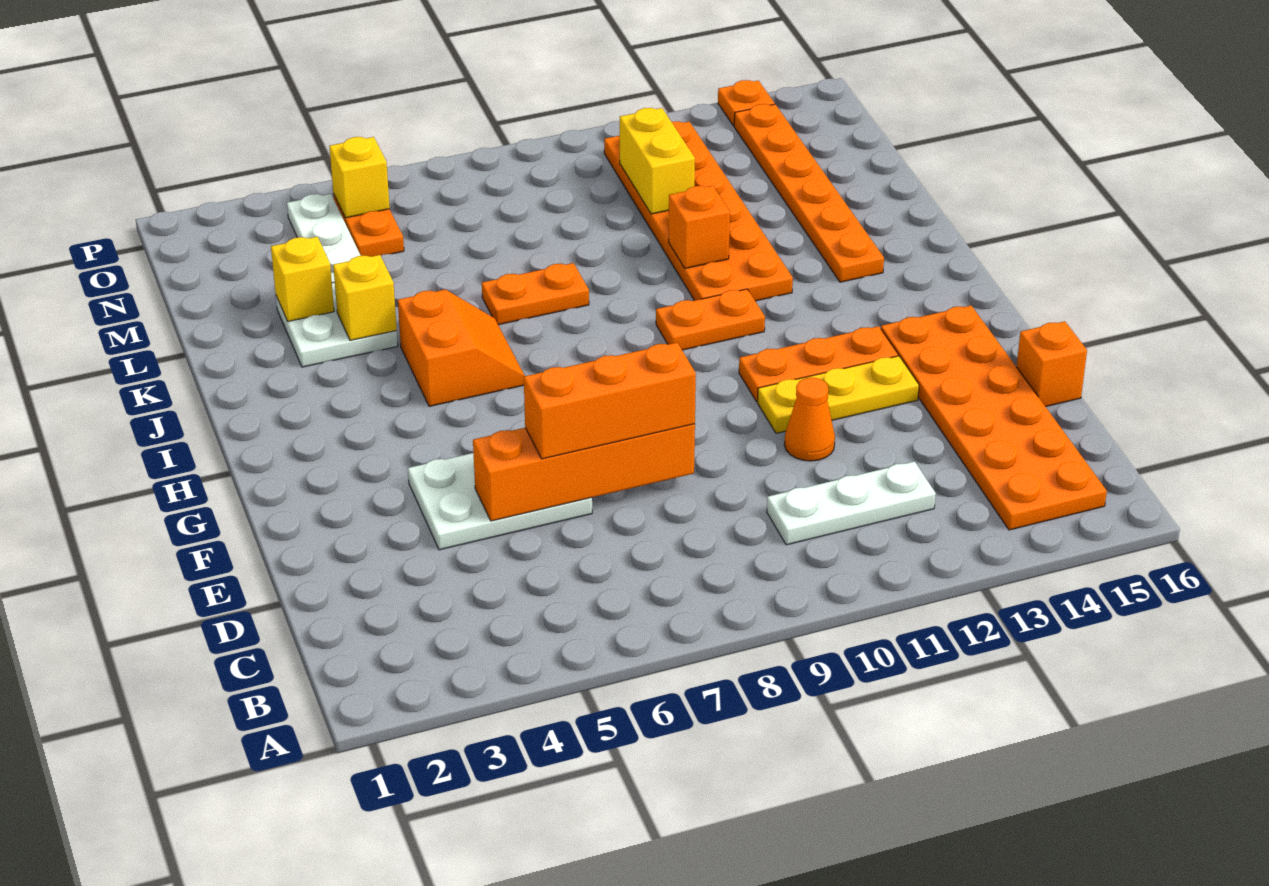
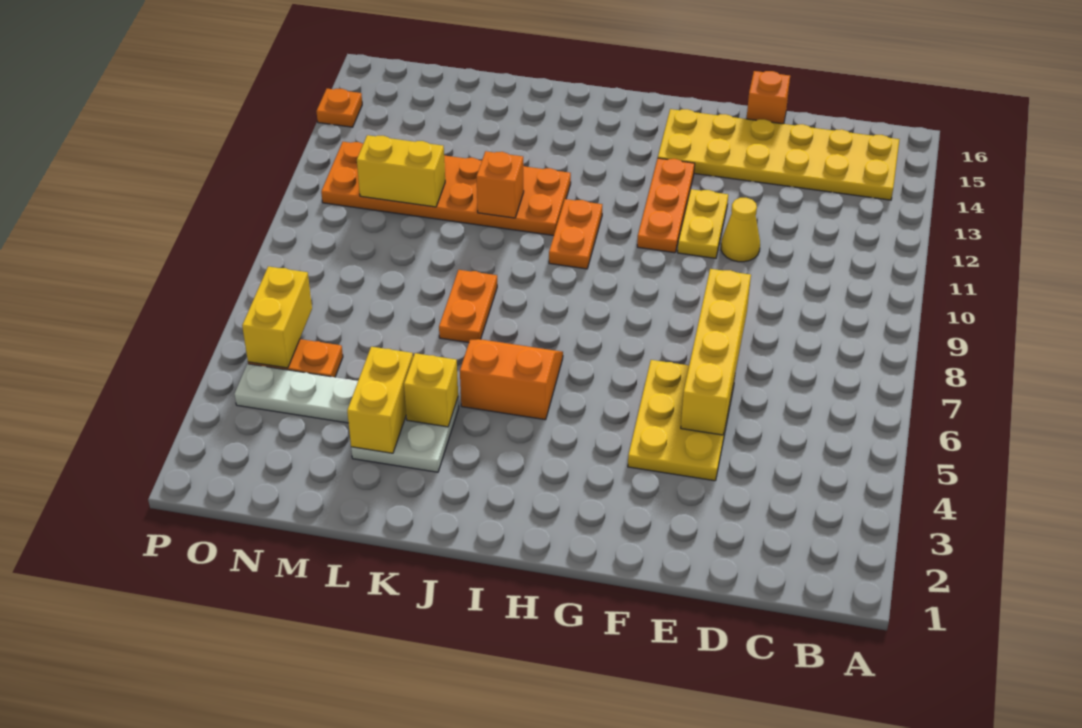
orange plate B14:G15 level 1 -> yellow plate B14:G15 level 1
white plate C10:C12 level 1 -> none
white plate E4:F6 level 1 -> yellow plate E4:F6 level 1
orange brick E5:E8 level 2 -> yellow brick E5:E8 level 2
orange brick E6:E8 level 3 -> none
orange cone E11 level 1 -> yellow cone E11 level 1
yellow plate F11:F13 level 1 -> yellow plate F11:F12 level 1
orange plate J14:O14 level 1 -> none
yellow brick L3 level 2 -> yellow brick L3:L4 level 2
yellow brick O5 level 2 -> yellow brick O5:O6 level 2

